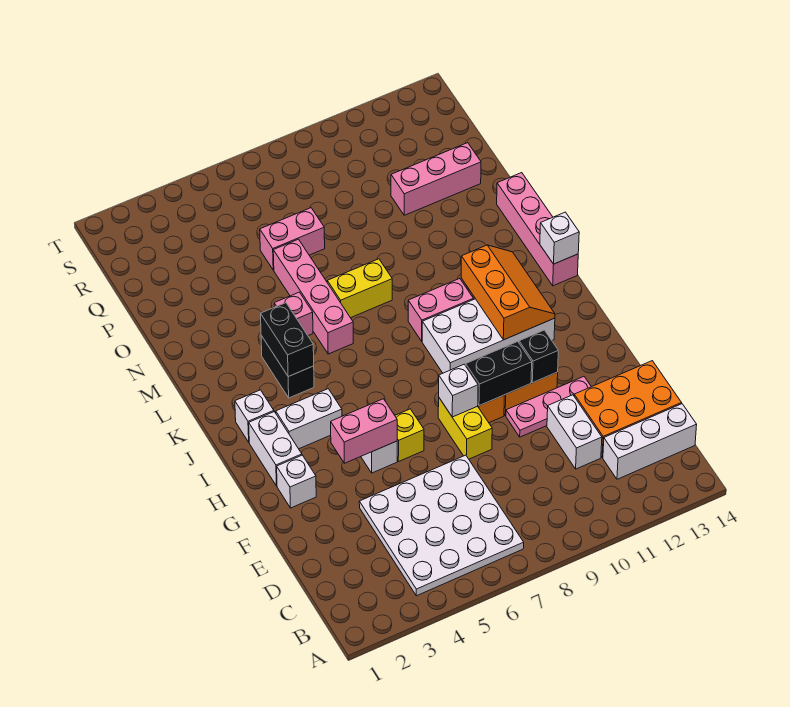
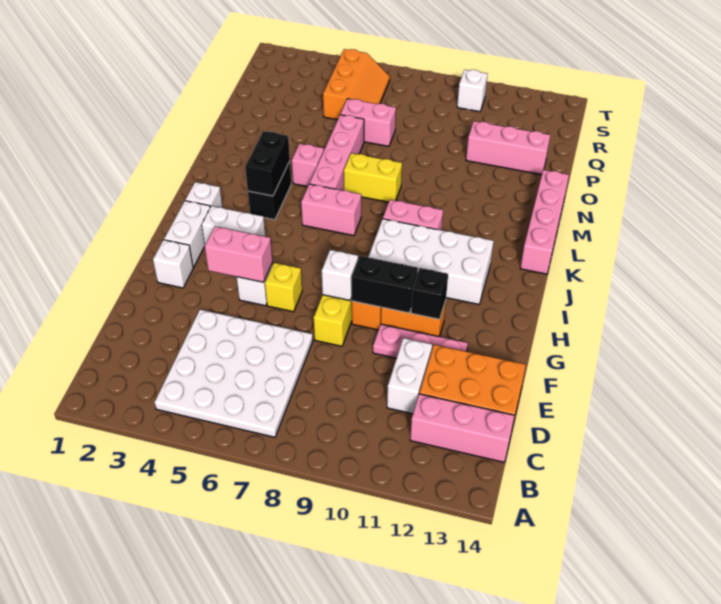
white brick C12:C14 level 1 -> pink brick C12:C14 level 1
orange slope I11:K12 level 2 top 11 -> orange slope Q5:S6 level 1 top 5
none -> pink brick K6:K7 level 1
white brick K14 level 2 -> white brick S10 level 1

